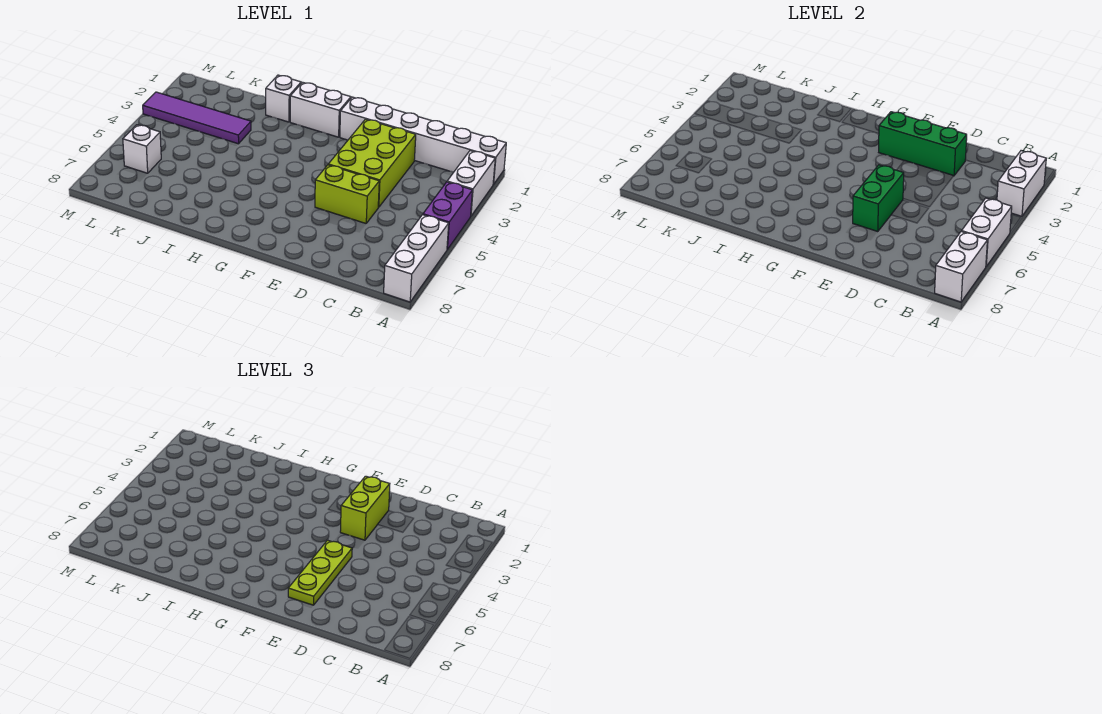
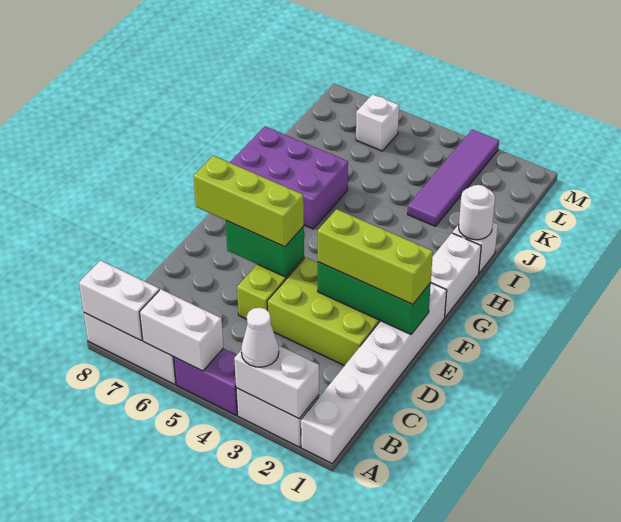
none -> white cone A3 level 3
green brick D2:F2 level 2 -> green brick E1:E3 level 2
lime brick E2:E3 level 3 -> lime brick E1:E3 level 3
lime plate E5:E7 level 3 -> lime brick E5:E7 level 3
none -> purple brick H6:I8 level 1
none -> white round brick I1 level 2

